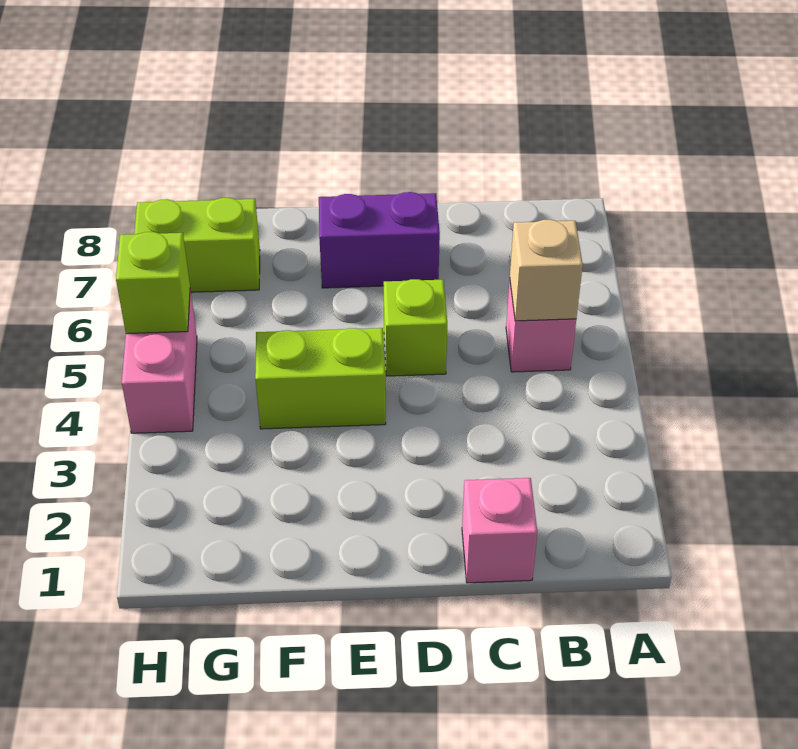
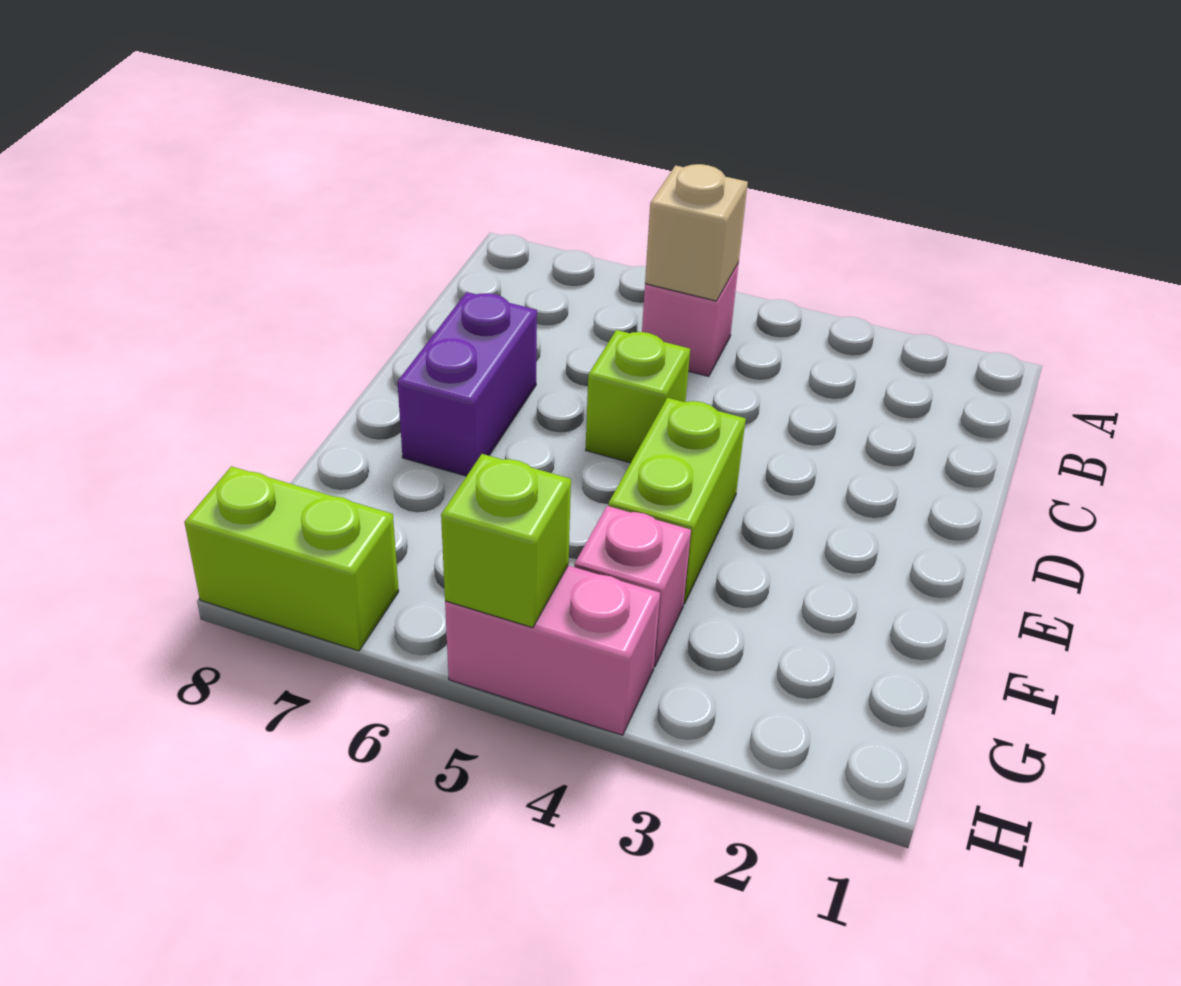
pink brick C1 level 1 -> pink brick G4 level 1
lime brick G7:H7 level 1 -> lime brick H7:H8 level 1

